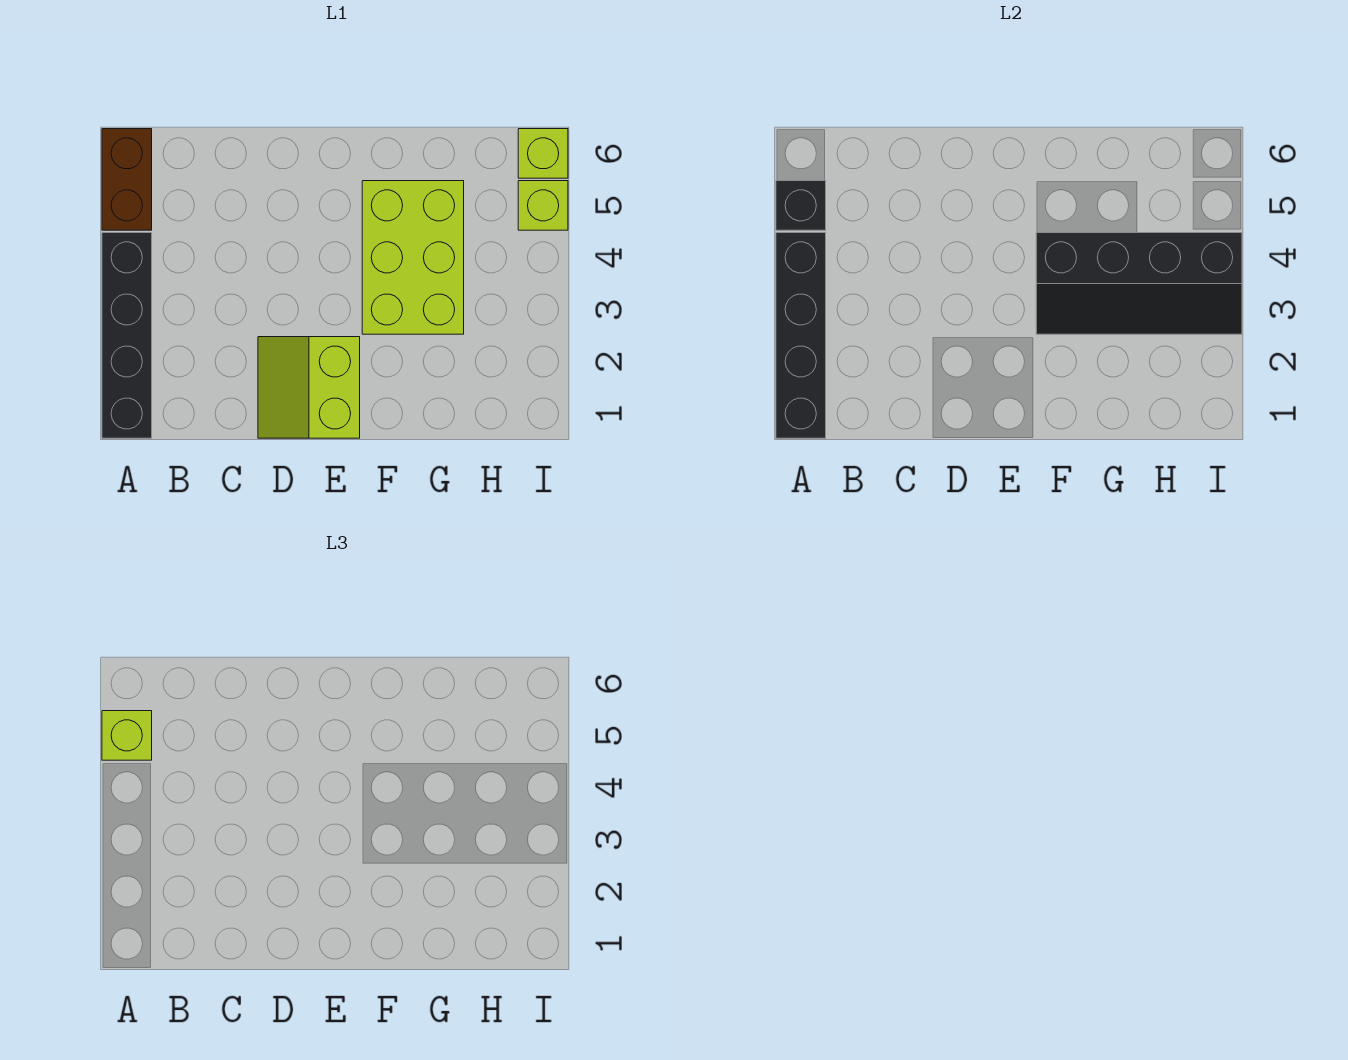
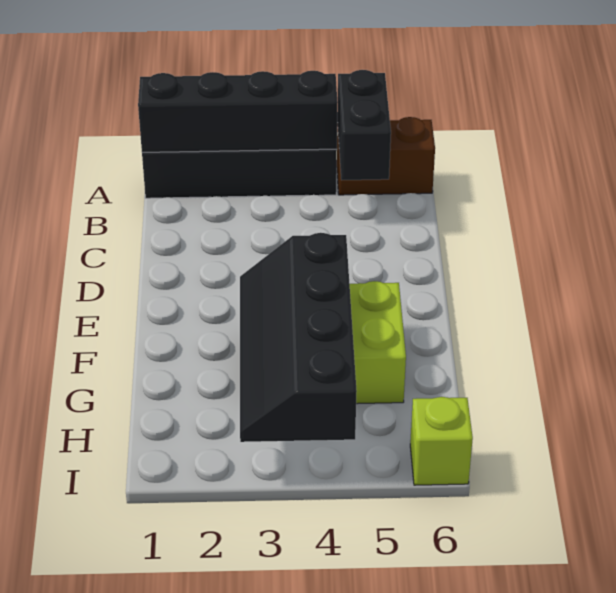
black brick A5 level 2 -> black brick A5:B5 level 2
lime brick A5 level 3 -> none
lime slope D1:E2 level 1 top E -> none
lime brick I5 level 1 -> none

